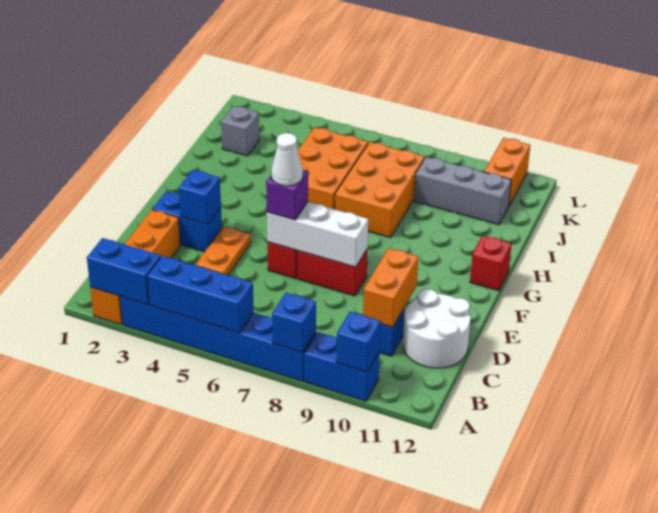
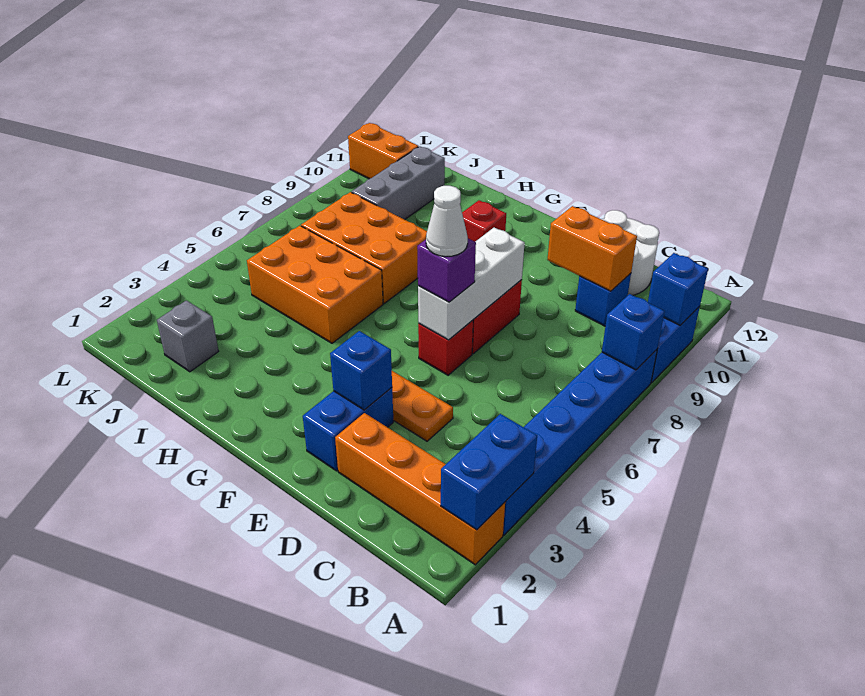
blue brick A4:A6 level 2 -> none
red brick G12 level 1 -> red brick G10 level 1

